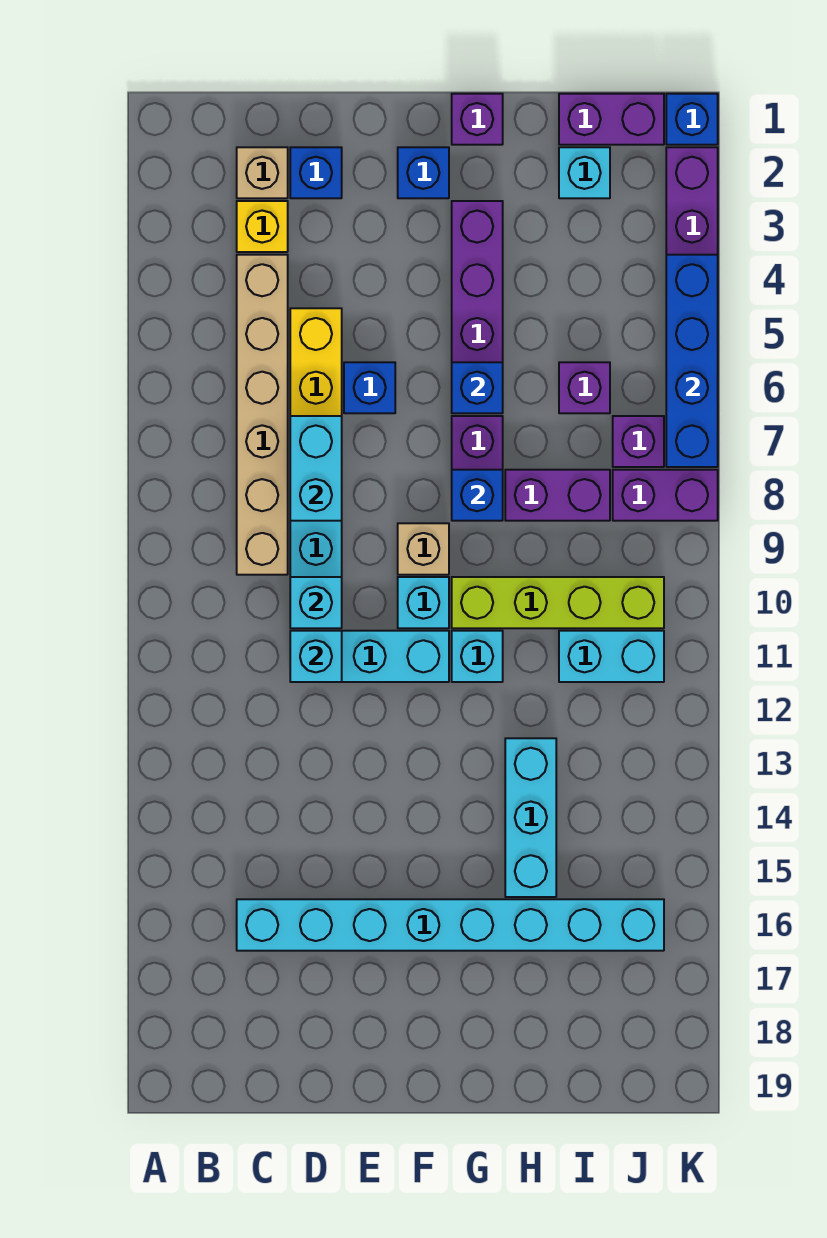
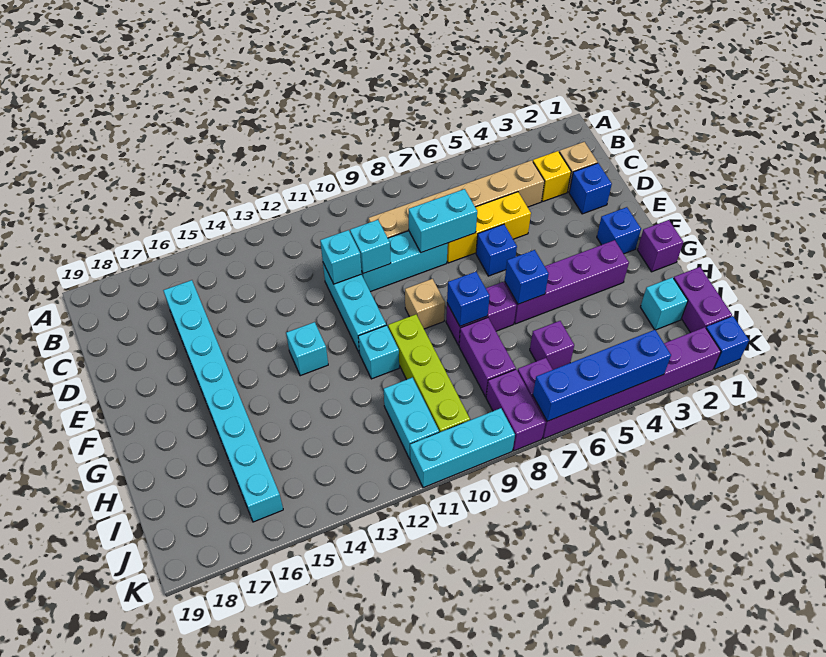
cyan brick F10 level 1 -> cyan brick F13 level 1
cyan brick H13:H15 level 1 -> cyan brick K9:K11 level 1

